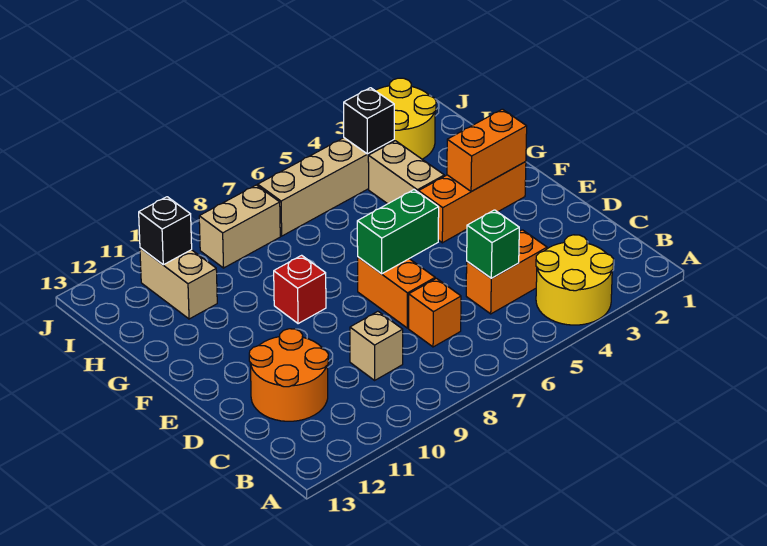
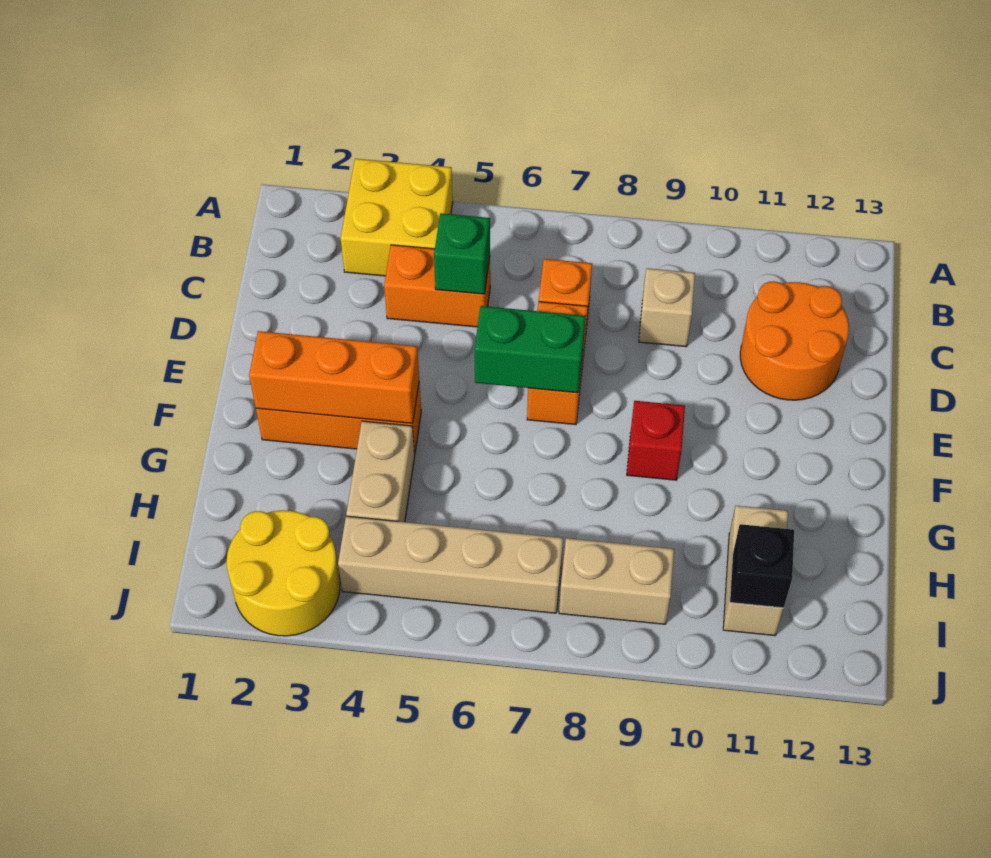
yellow round brick A3:B4 level 1 -> yellow brick A3:B4 level 1
orange brick F2:F3 level 2 -> orange brick F2:F4 level 2
black brick I4 level 2 -> none

